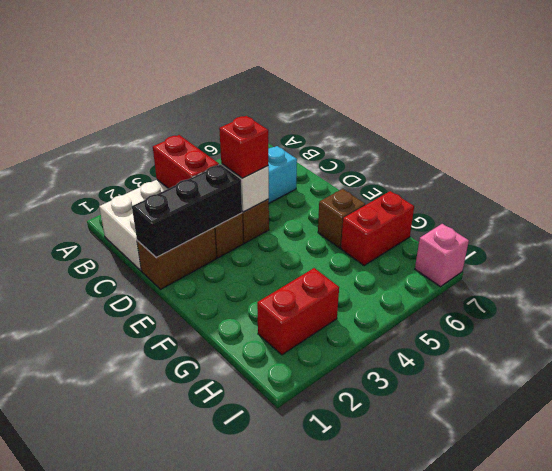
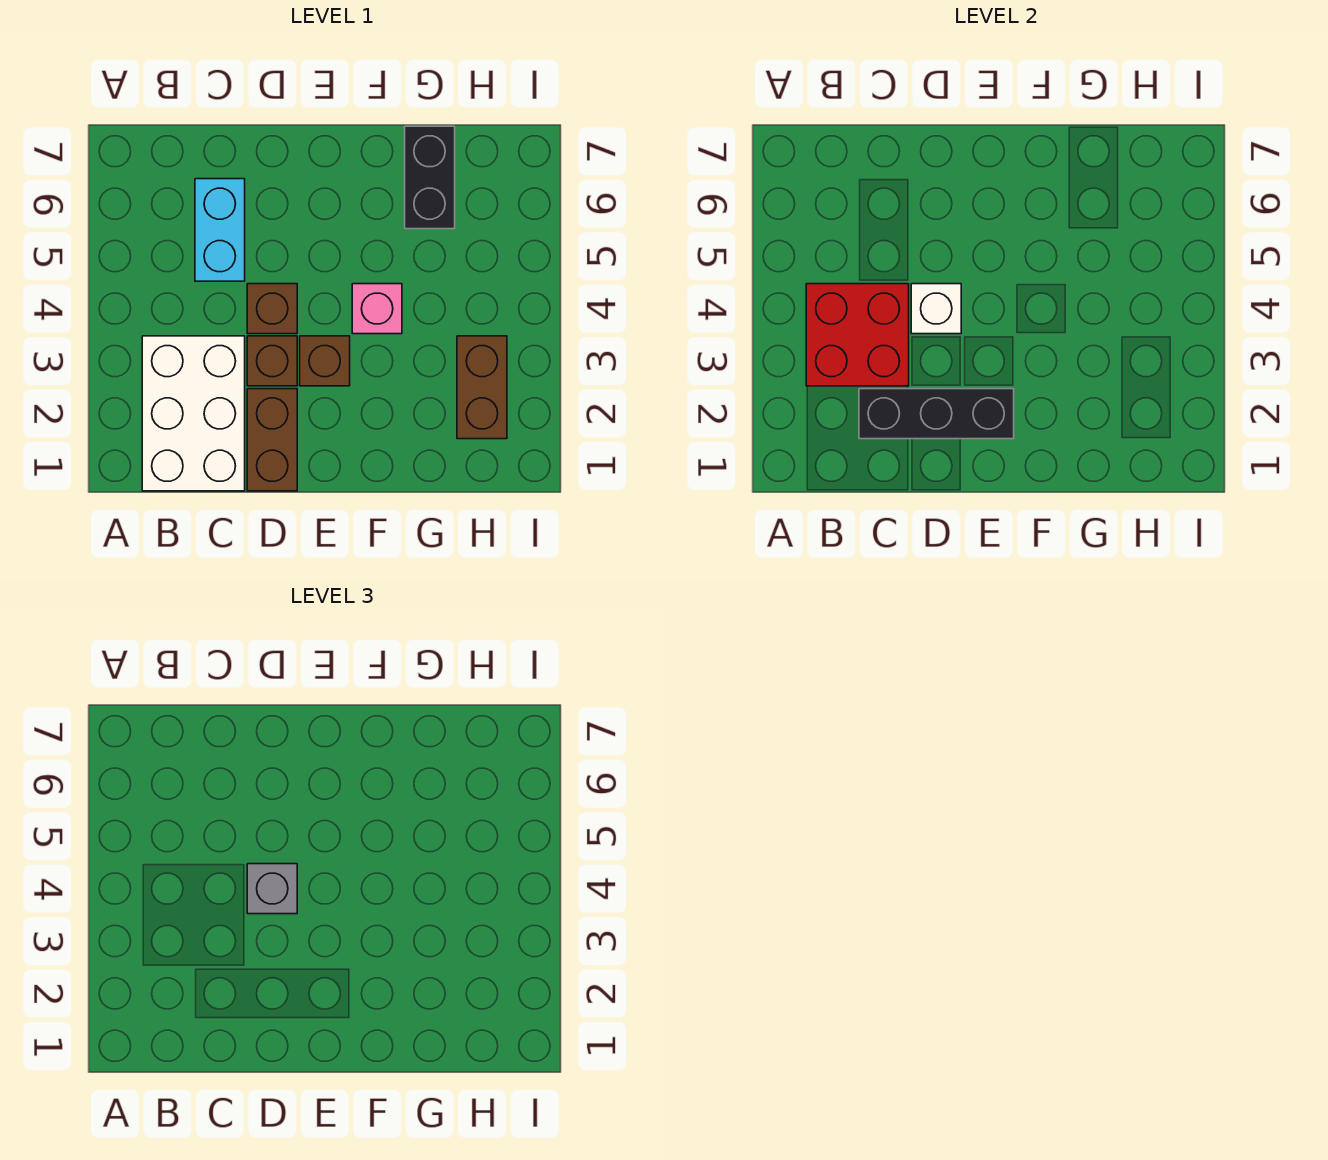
red brick B3:C3 level 2 -> red brick B3:C4 level 2
black brick D1:D3 level 2 -> black brick C2:E2 level 2
red brick D4 level 3 -> grey brick D4 level 3
brown brick F6 level 1 -> brown brick E3 level 1
red brick G6:G7 level 1 -> black brick G6:G7 level 1
red brick H2:H3 level 1 -> brown brick H2:H3 level 1
pink brick I7 level 1 -> pink brick F4 level 1

